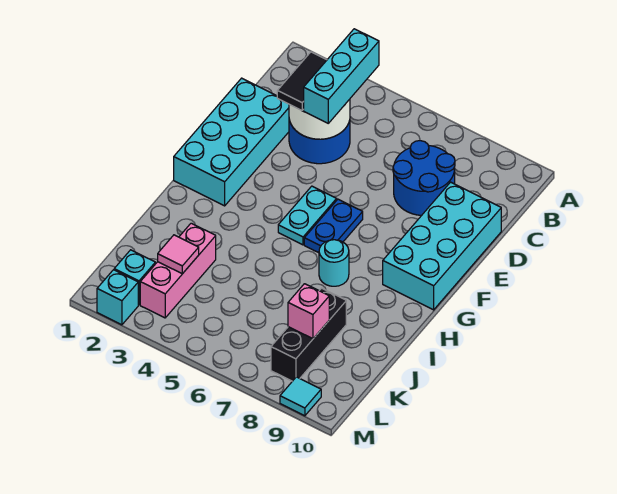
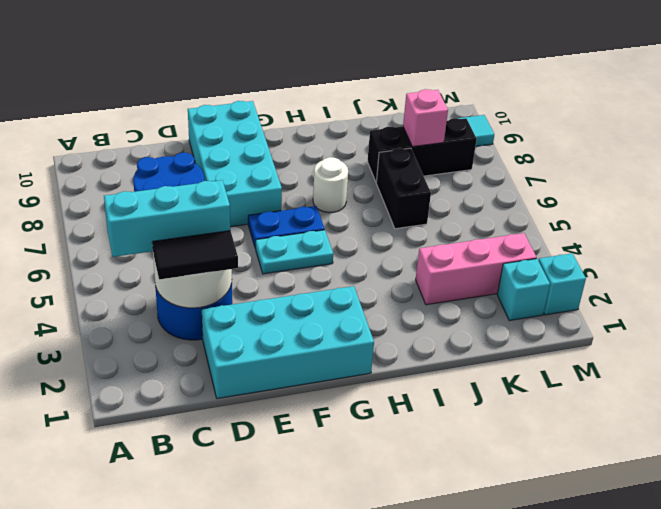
cyan brick D9:G10 level 1 -> cyan brick E7:F10 level 1
cyan round brick H7 level 1 -> white round brick H7 level 1
none -> black brick J6:J7 level 1
pink tile K3 level 2 -> none

